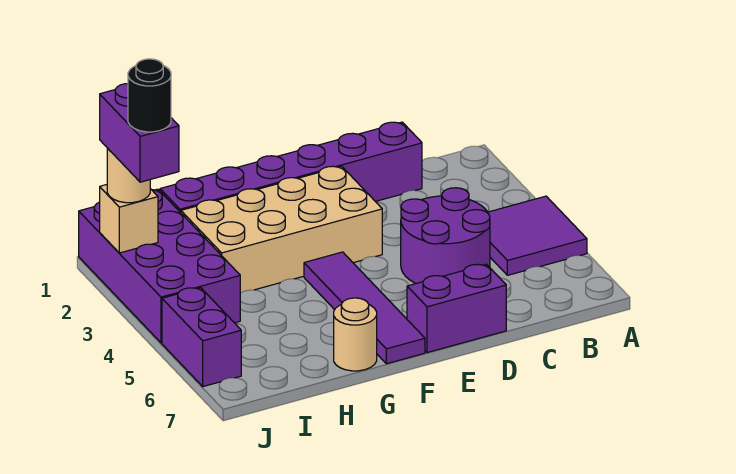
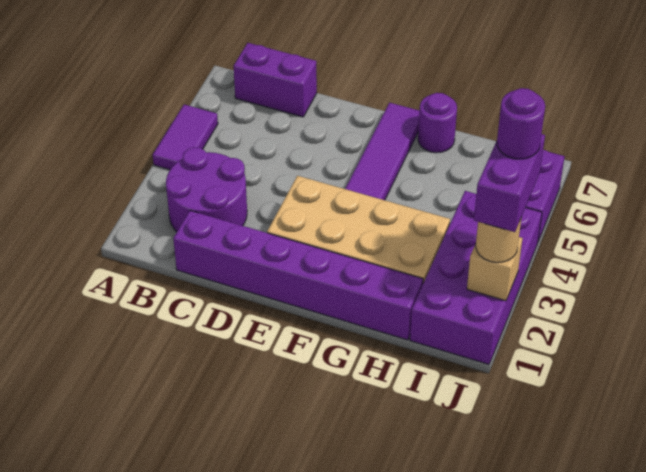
purple tile A4:B5 level 1 -> purple tile A4:A5 level 1
purple round brick C4:D5 level 1 -> purple round brick B2:C3 level 1
purple brick D7:E7 level 1 -> purple brick B7:C7 level 1
tan round brick G7 level 1 -> purple round brick G7 level 1
black round brick J3 level 5 -> purple round brick J3 level 5

